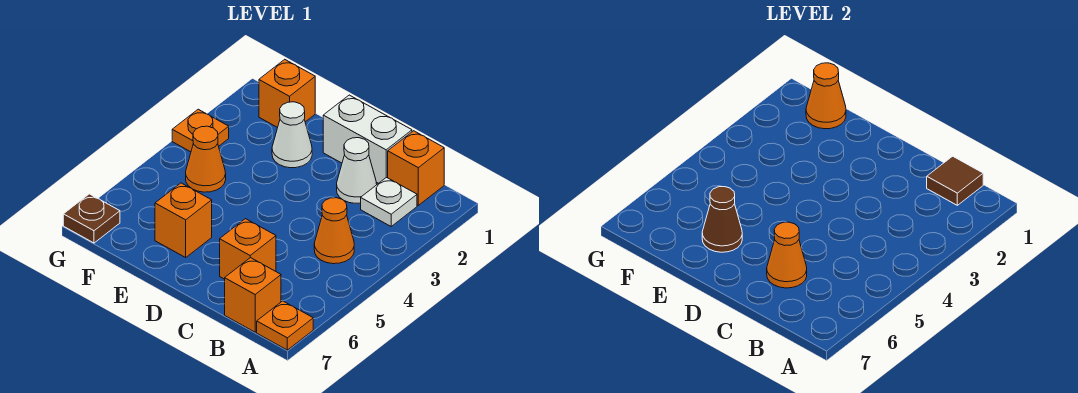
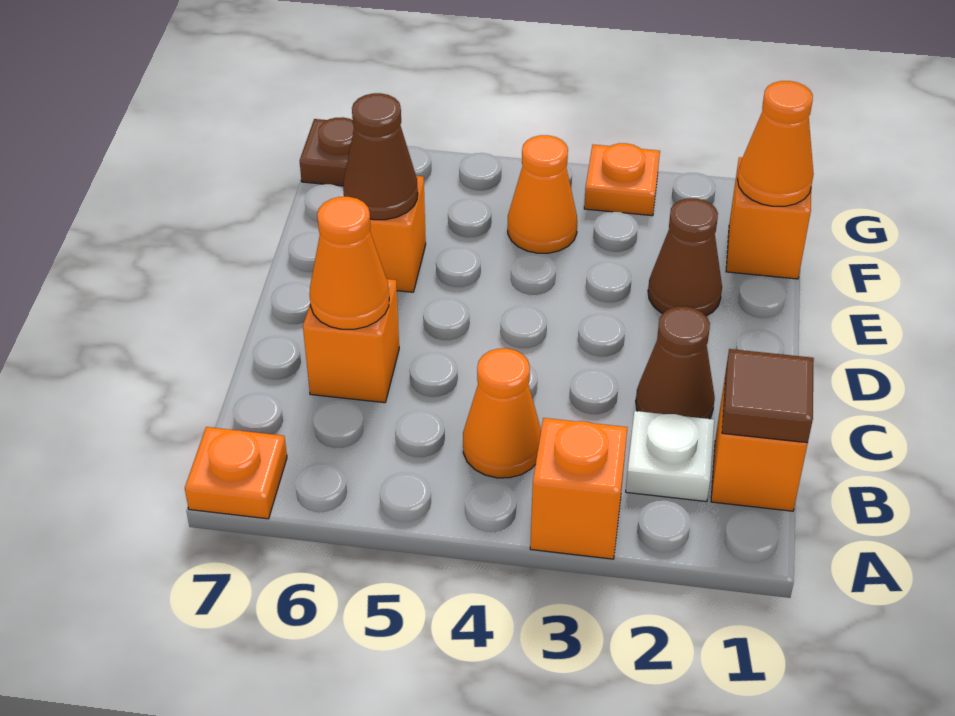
orange brick B7 level 1 -> orange brick A3 level 1
white brick C1:D1 level 1 -> none
white cone C2 level 1 -> brown cone C2 level 1
white cone E2 level 1 -> brown cone E2 level 1

